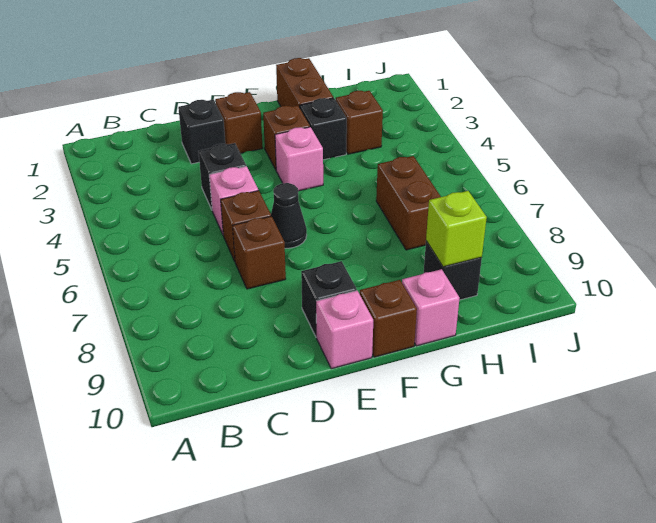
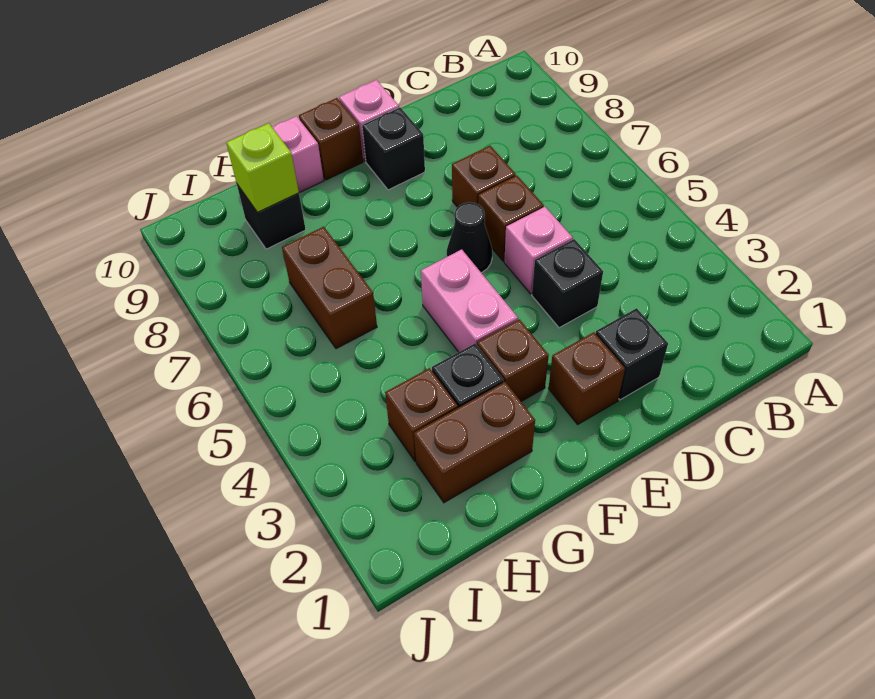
pink brick F4 level 1 -> pink brick F4:F5 level 1
brown brick G1:G2 level 1 -> brown brick G2:H2 level 1

